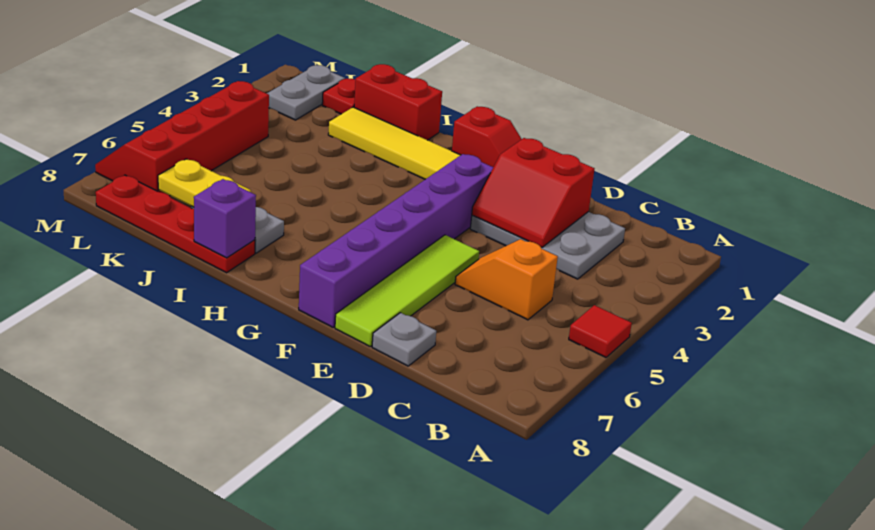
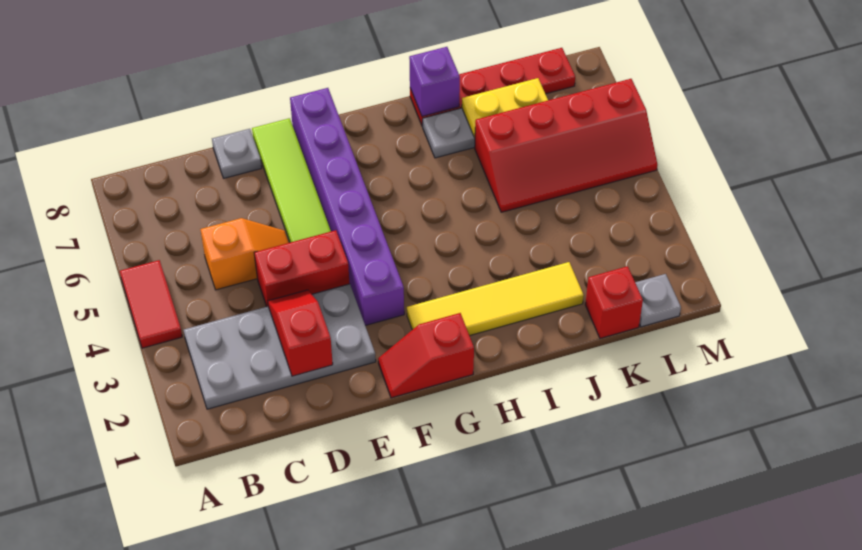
red tile A5 level 1 -> red tile A4:A5 level 1
grey plate C2:E3 level 1 -> grey plate B2:E3 level 1
red slope D2:E3 level 2 top 2 -> red slope D2:D3 level 2 top 2
red brick I1:J1 level 1 -> red brick D4:E4 level 1
red plate K1 level 1 -> red brick K1 level 1
grey plate L1:L2 level 1 -> grey plate L1 level 1
red slope L4:M7 level 1 top L -> red slope J5:M6 level 1 top 6

